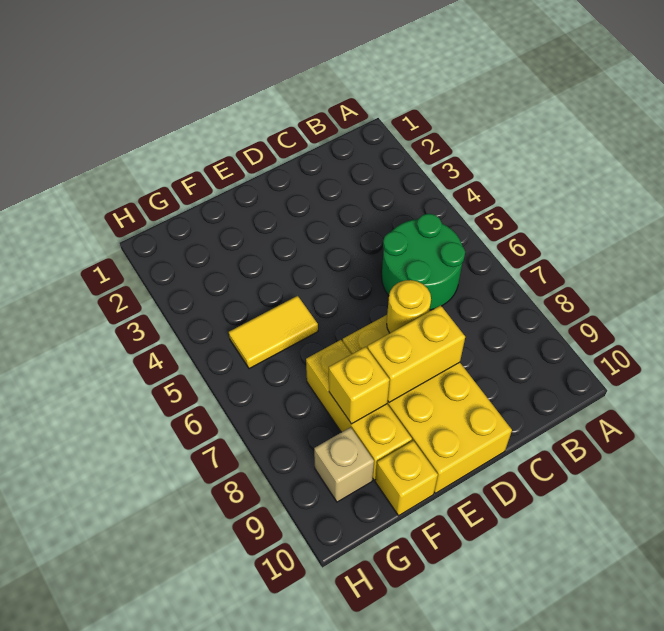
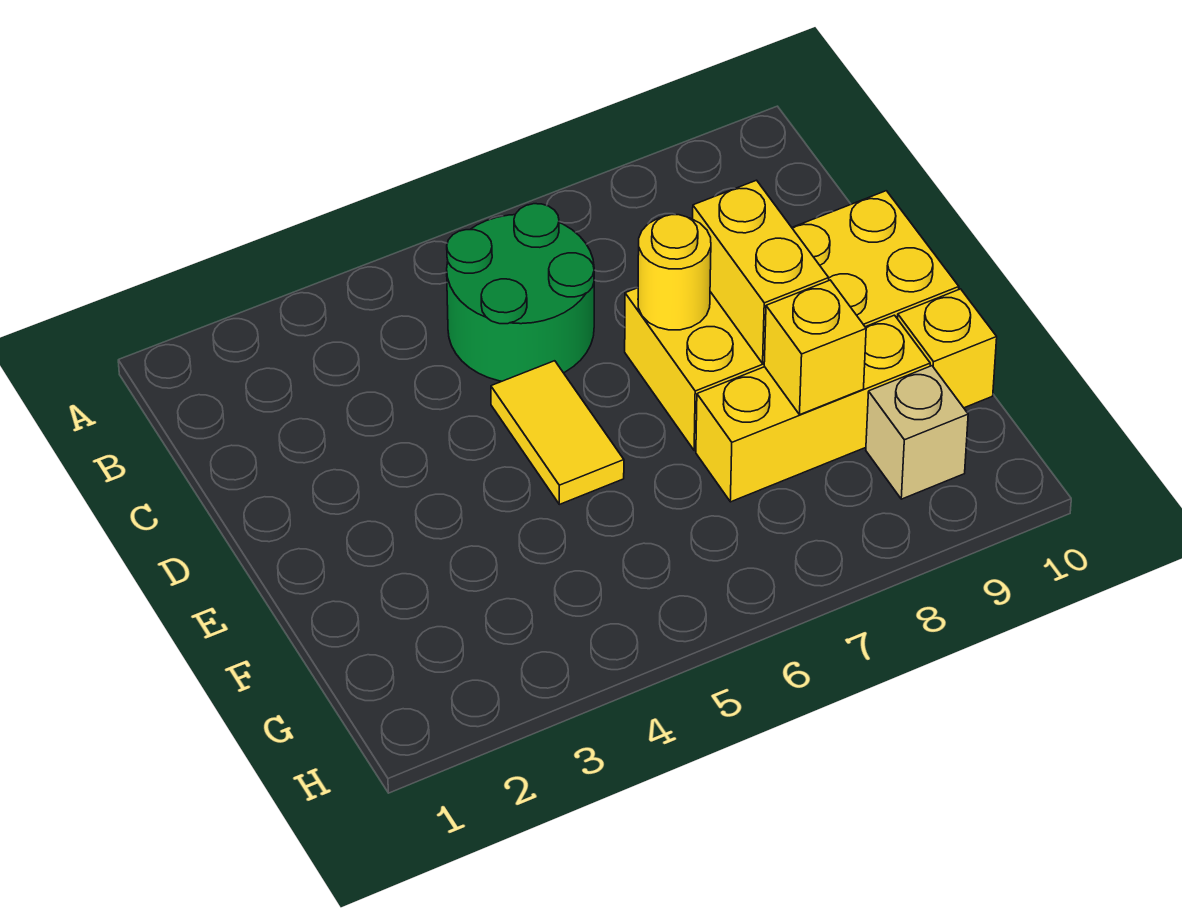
yellow tile F5:G5 level 1 -> yellow tile D5:E5 level 1

